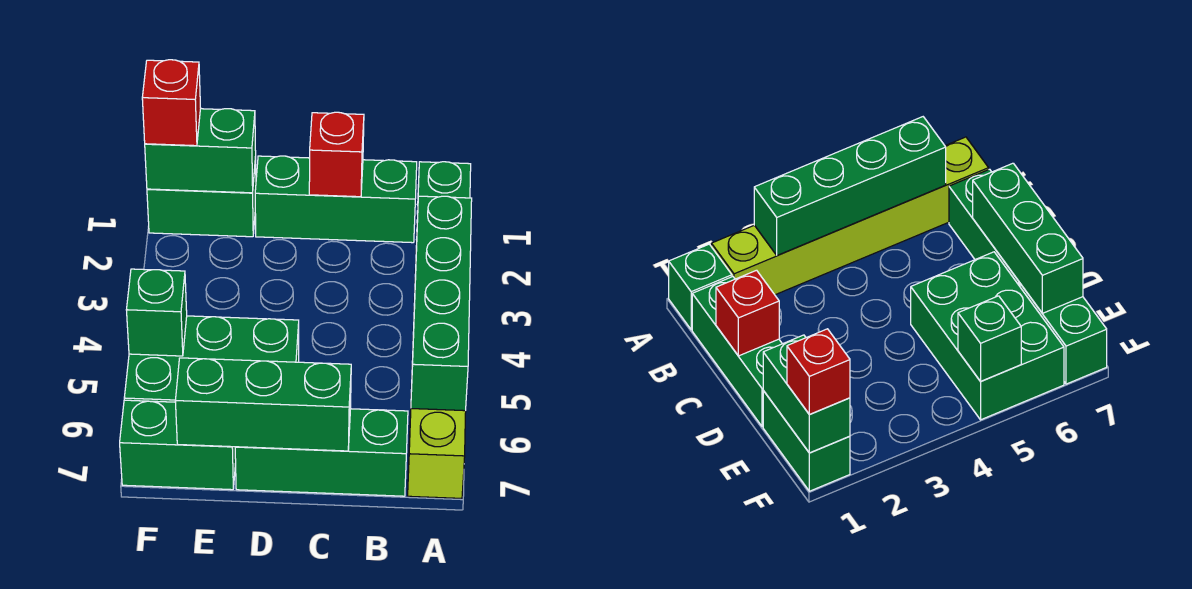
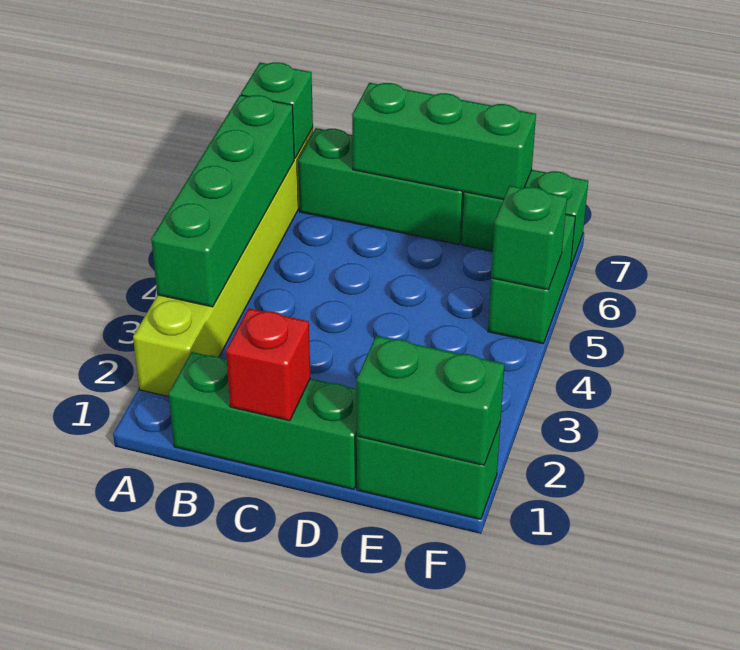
green brick A1 level 1 -> green brick A7 level 2
green brick D5:F6 level 1 -> green brick F5:F6 level 1
red brick F1 level 3 -> none

